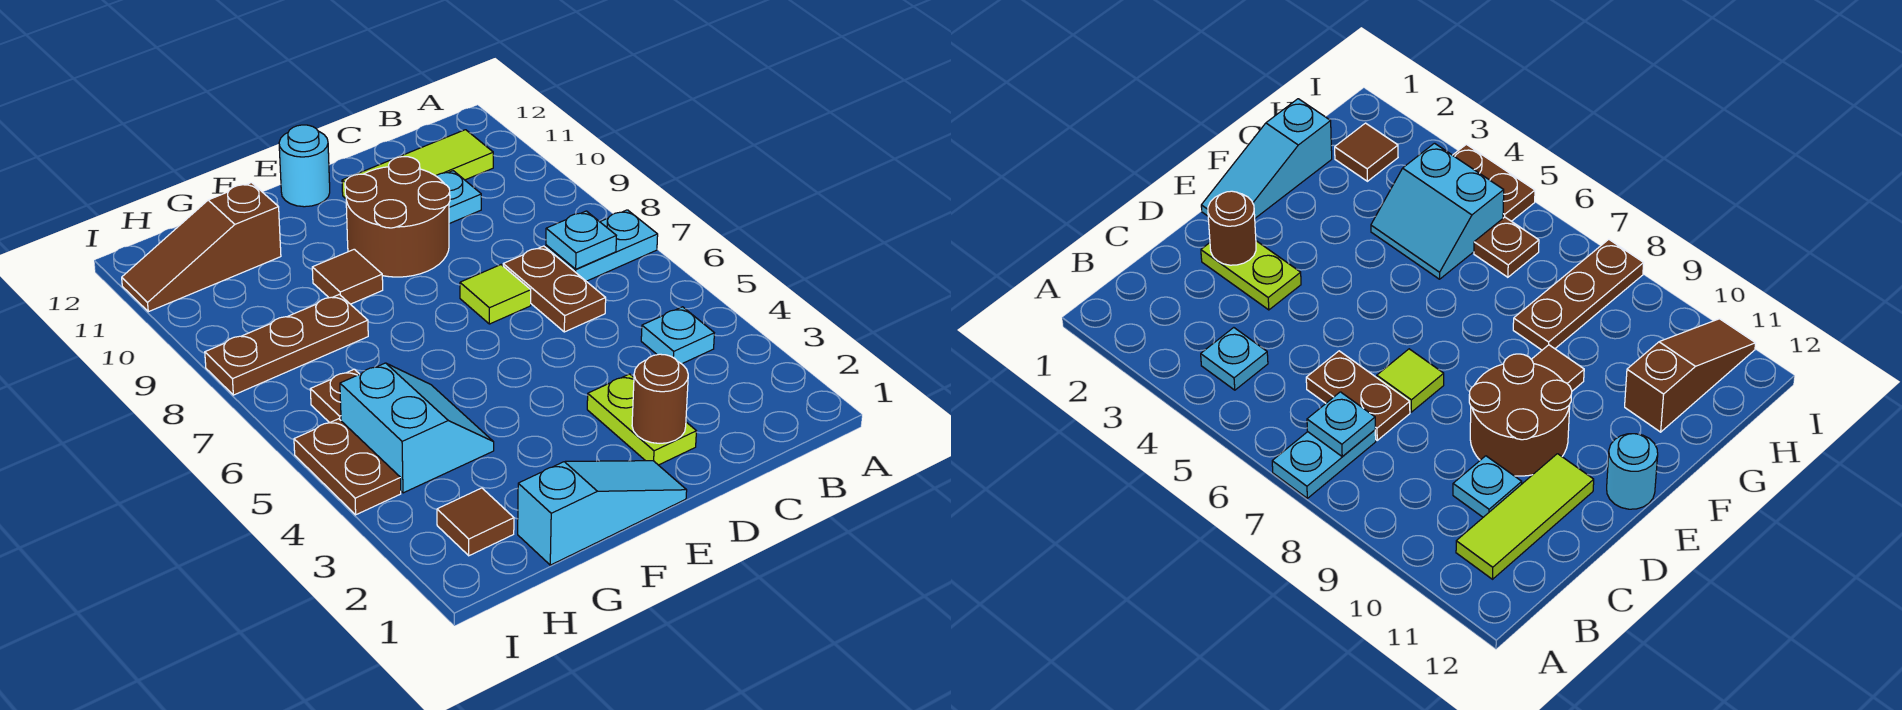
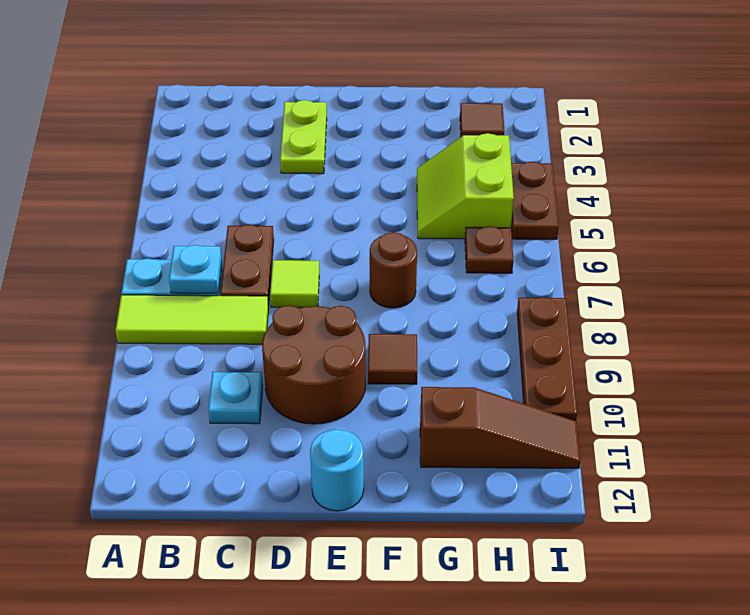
cyan plate B4 level 1 -> none
lime tile B11:D11 level 1 -> lime tile A8:C8 level 1
brown round brick D2 level 2 -> brown round brick F7 level 1
cyan slope E1:G1 level 1 top G -> none
cyan slope G4:H5 level 1 top H -> lime slope G4:H5 level 1 top H
brown plate G8:I8 level 1 -> brown plate I8:I10 level 1

